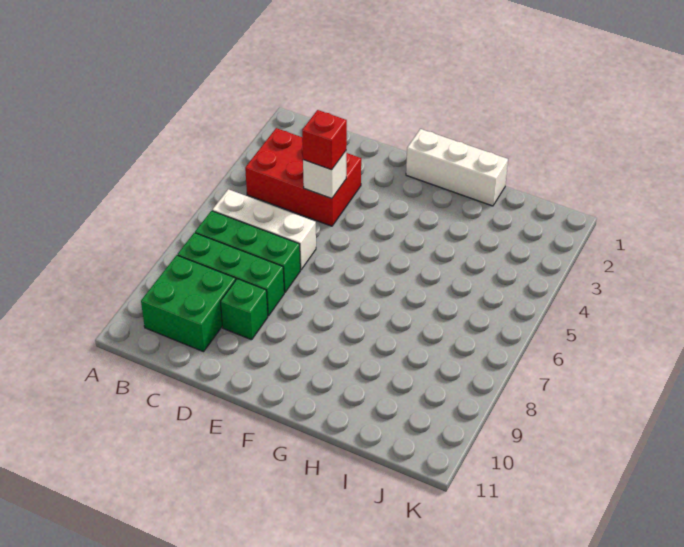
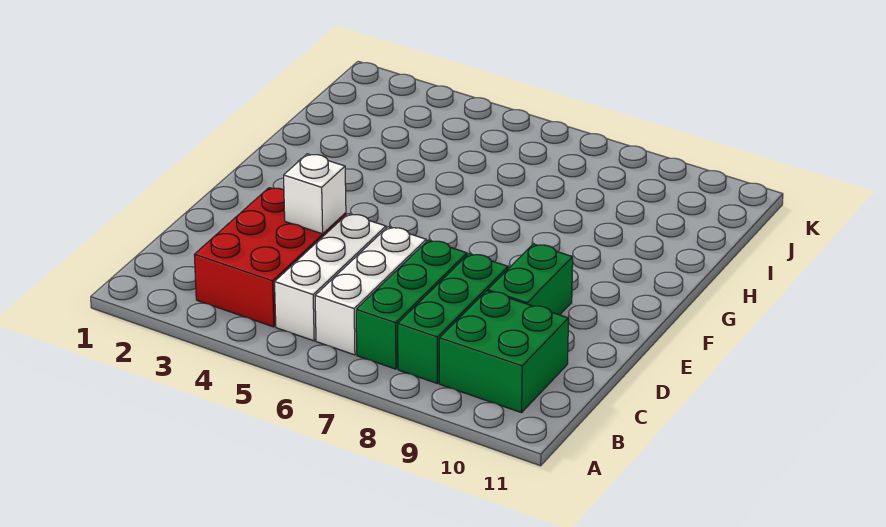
red brick D4 level 3 -> none
green brick D9 level 1 -> green brick D9:E9 level 1
white brick F1:H1 level 1 -> white brick B5:D5 level 1

